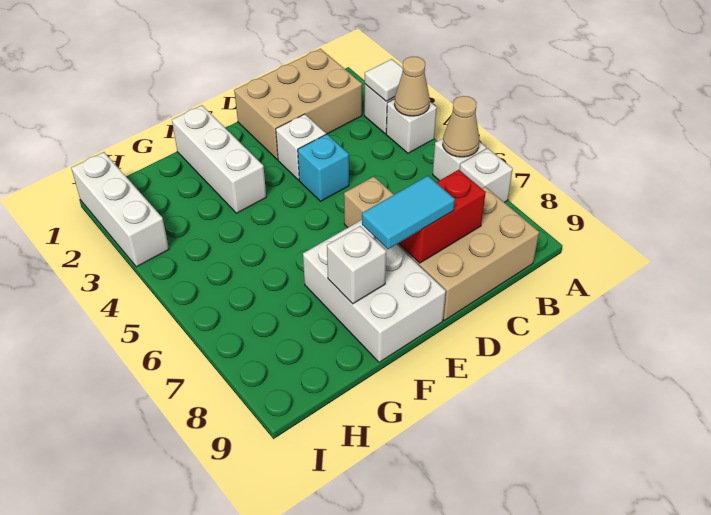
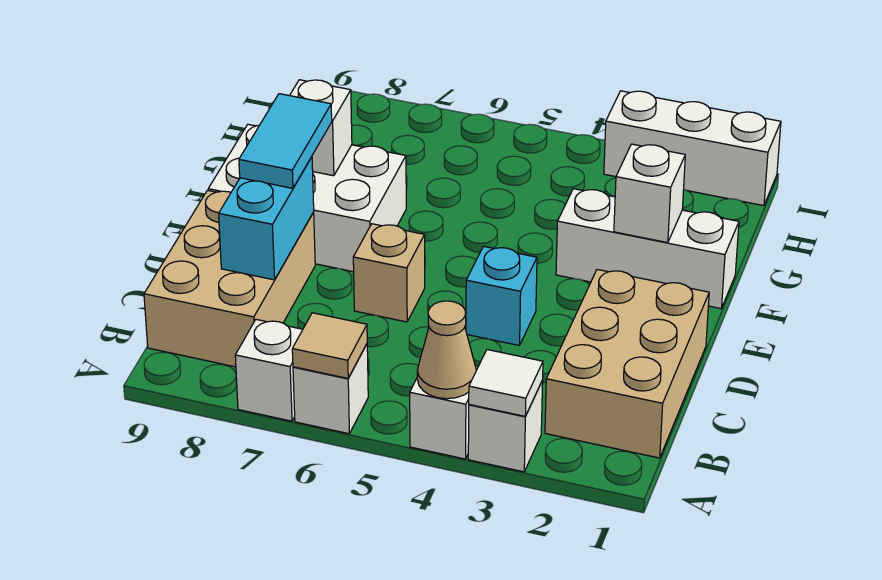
tan cone A6 level 2 -> tan tile A6 level 2
red brick C8:D8 level 2 -> cyan brick C8:D8 level 2
white brick D3 level 1 -> white brick F2 level 2

